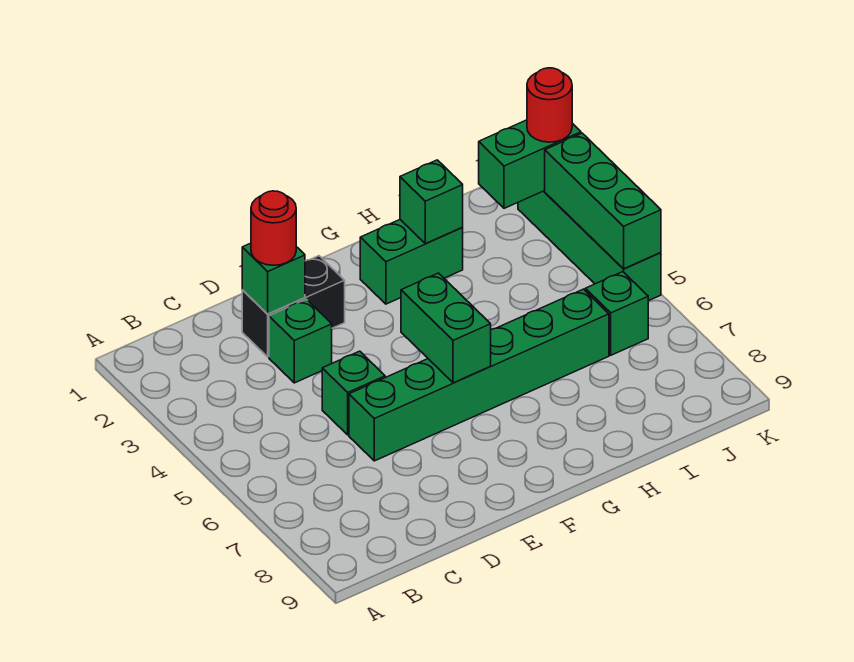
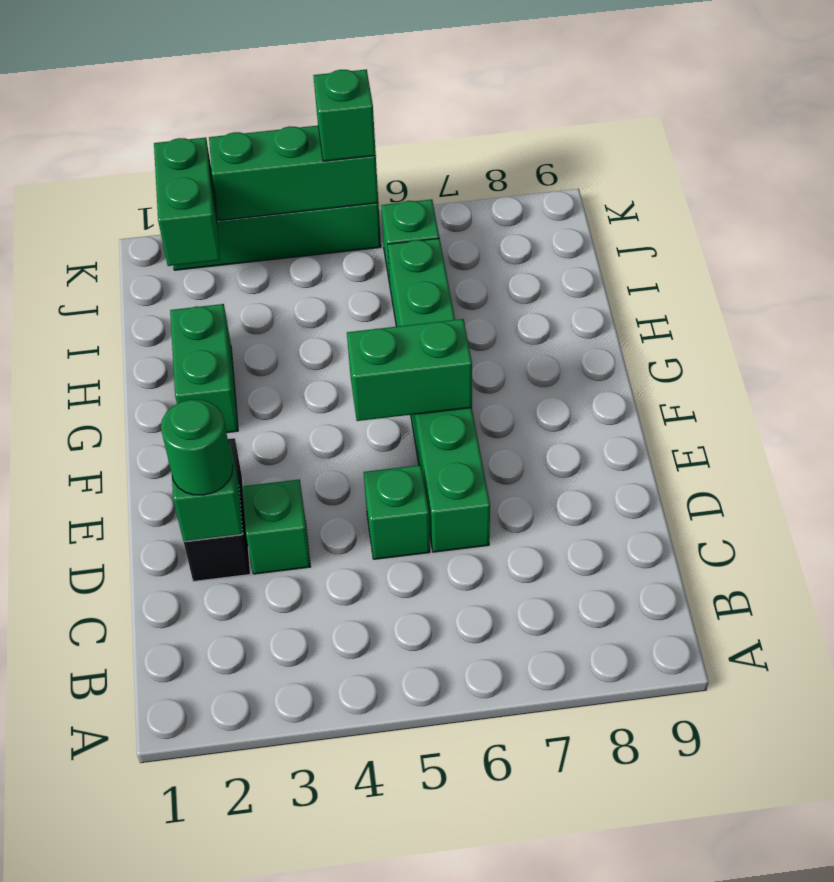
red round brick D2 level 3 -> green round brick D2 level 3
green brick H2 level 2 -> green brick K5 level 3
red round brick K2 level 3 -> none

